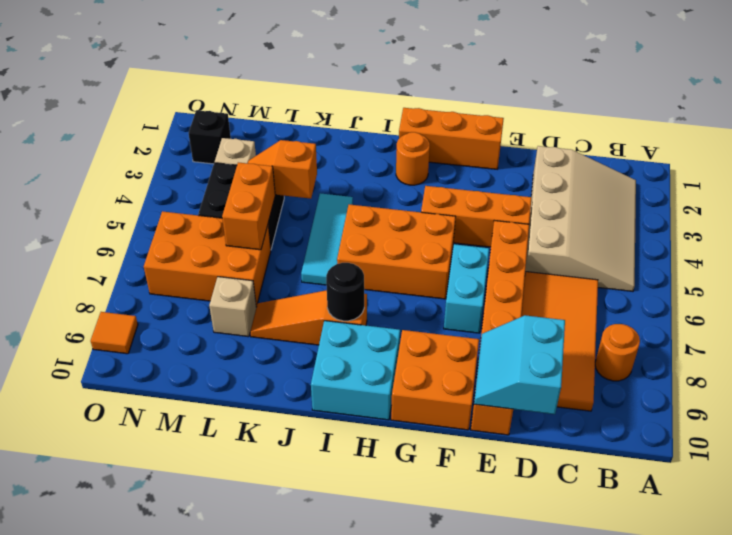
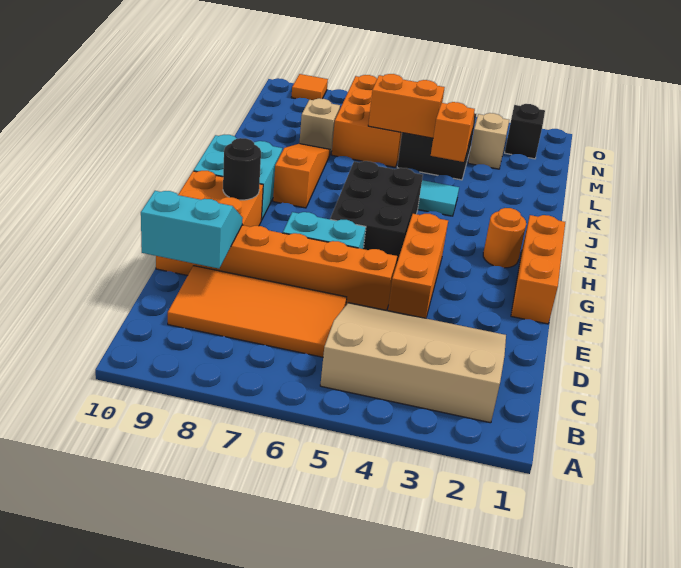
tan slope B2:D5 level 1 top D -> tan slope B2:D5 level 1 top B
orange round brick B8 level 1 -> none
orange brick G5:I6 level 1 -> black brick G5:I6 level 1
black round brick I8 level 2 -> black round brick G9 level 2

